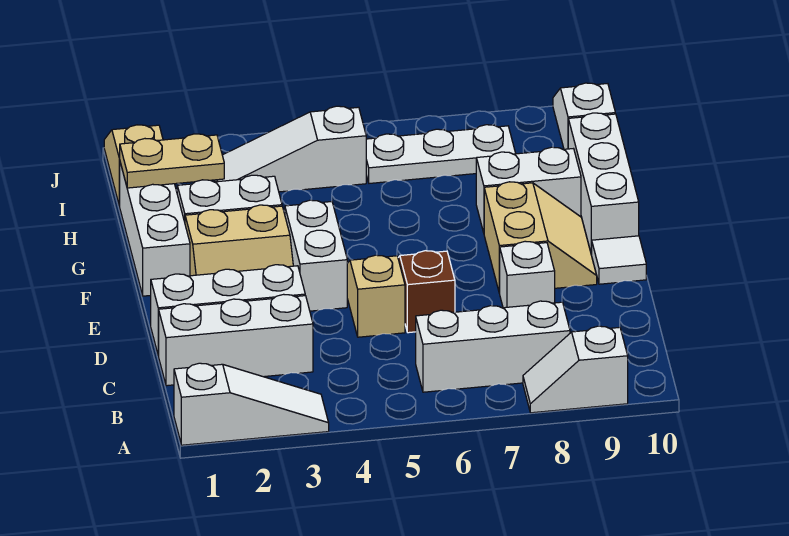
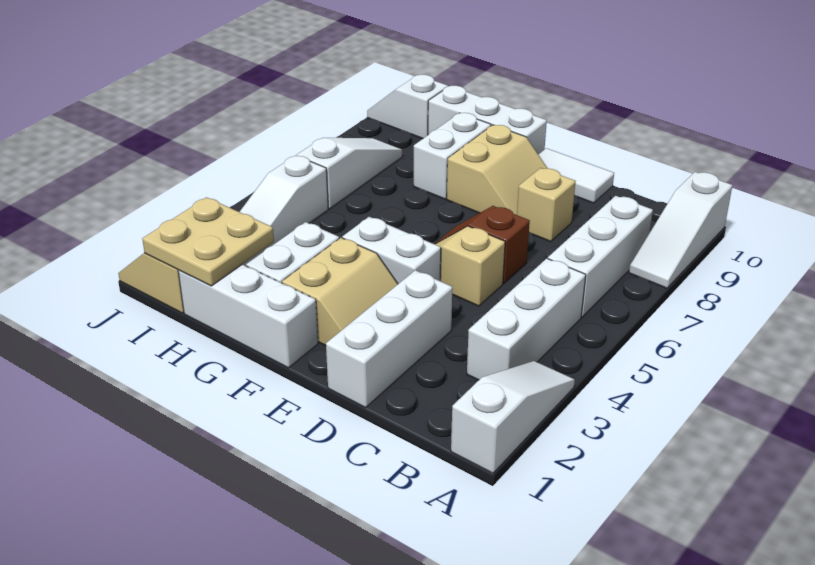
white slope A8:A9 level 1 top 9 -> white slope A8:A10 level 1 top 10
white brick C1:C3 level 1 -> white brick B3:B5 level 1
white brick D8 level 1 -> tan brick D8 level 1
tan slope E8:F9 level 1 top 8 -> tan slope E8:F9 level 1 top F
white tile E10 level 1 -> white tile D10:E10 level 1
tan plate H1:H2 level 2 -> tan plate H1:I2 level 2
white plate I6:I8 level 1 -> white slope I6:I8 level 1 top 6

